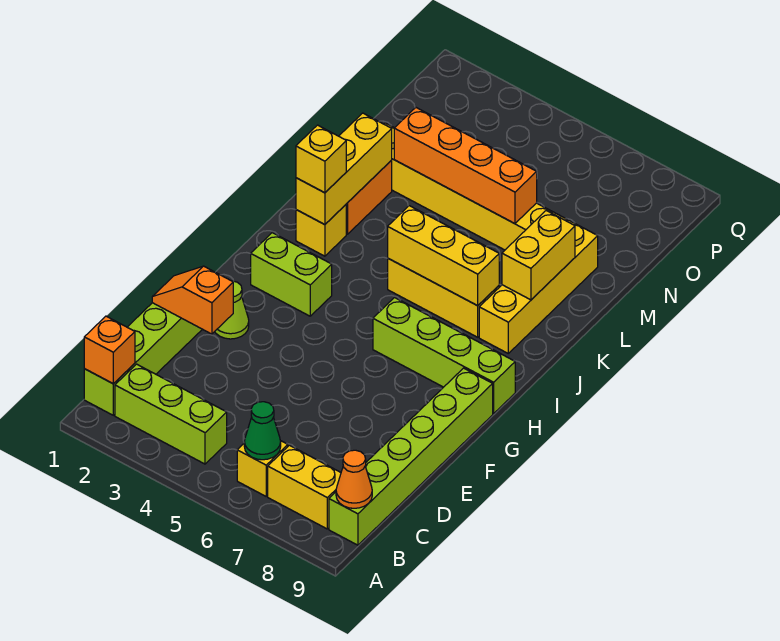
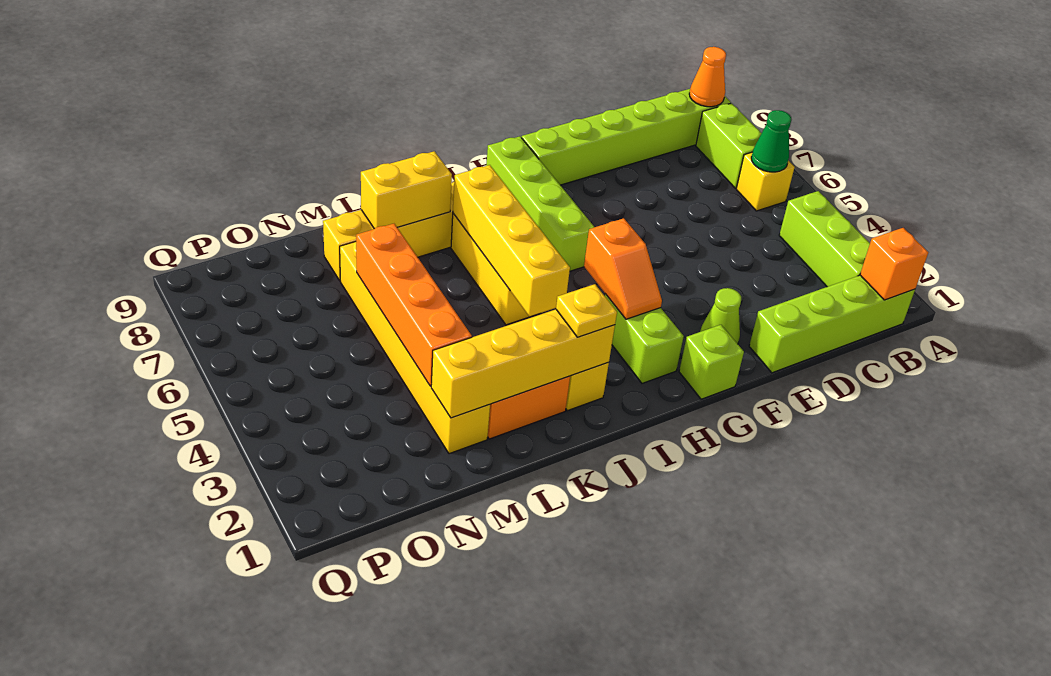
yellow brick B7:B8 level 1 -> lime brick B7:B8 level 1
orange slope E1:E2 level 2 top 2 -> orange slope H3:H4 level 2 top 4
none -> lime brick G1 level 1
yellow brick J2:L2 level 2 -> yellow brick J2:M2 level 2
yellow brick J2 level 3 -> yellow plate J2 level 3
yellow brick J5:J7 level 2 -> yellow brick J4:J7 level 2

